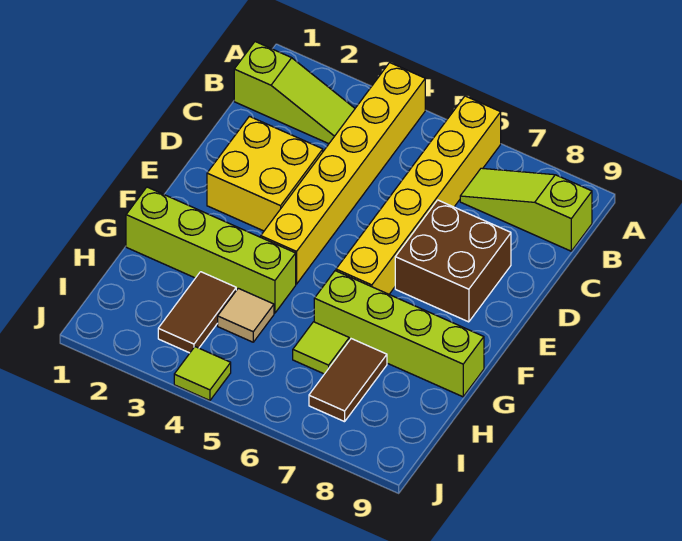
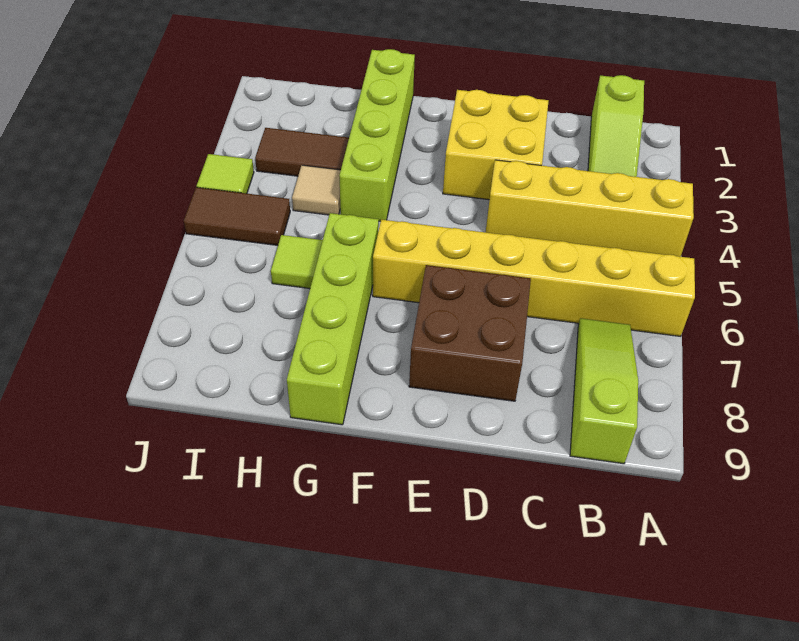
yellow brick A4:F4 level 1 -> yellow brick A4:D4 level 1
brown tile H7:I7 level 1 -> brown tile I5:J5 level 1

